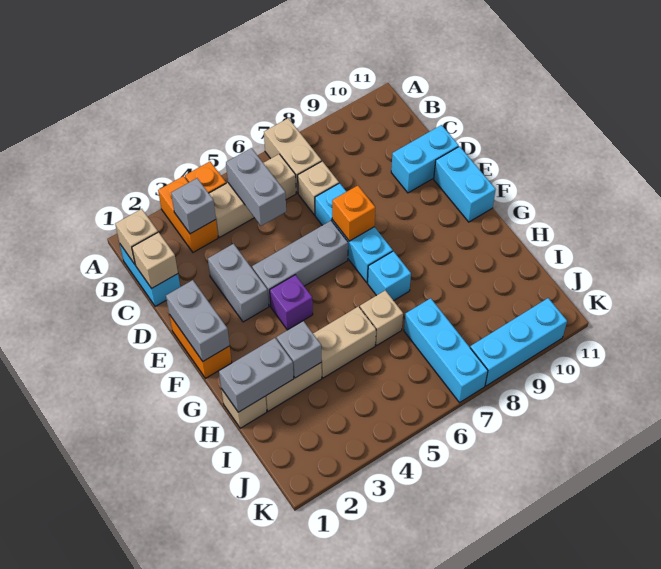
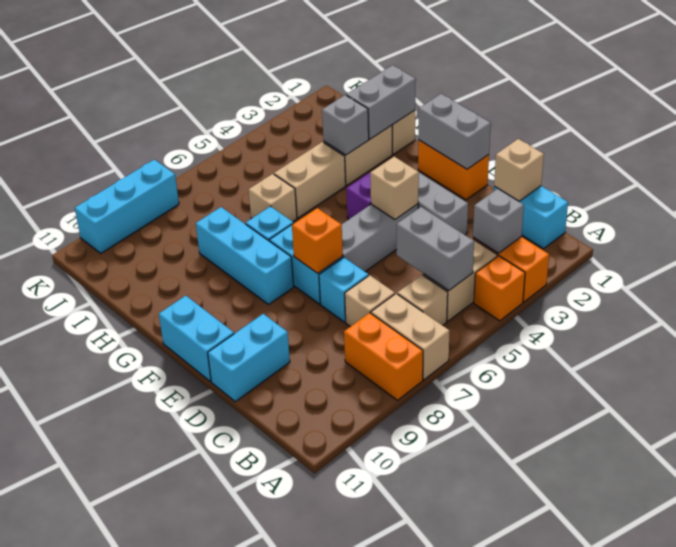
none -> orange brick A8:B8 level 1
tan brick B1 level 2 -> tan brick E4 level 2
cyan brick I7:K7 level 1 -> cyan brick F8:H8 level 1

